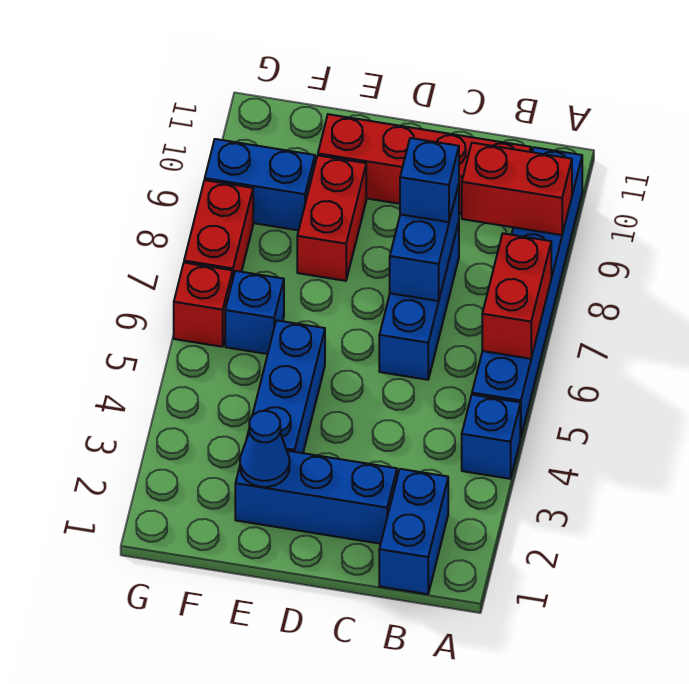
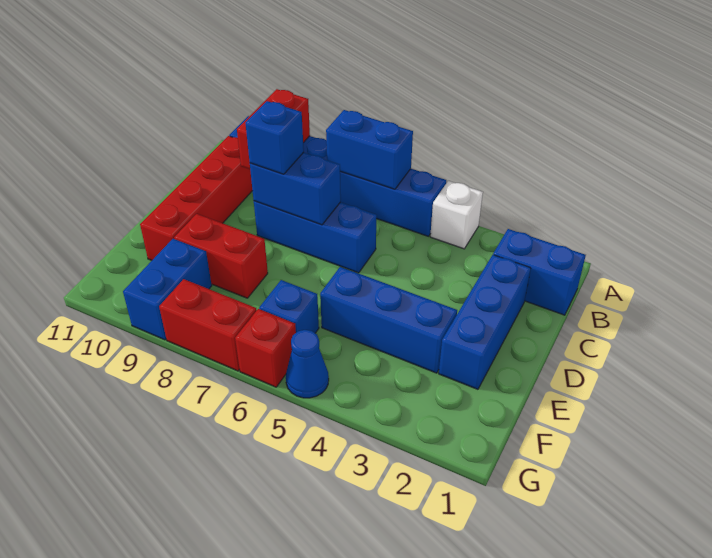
blue brick A4 level 1 -> white brick A4 level 1
red brick A6:A7 level 2 -> blue brick A6:A7 level 2
blue cone E2 level 2 -> blue cone G5 level 1

